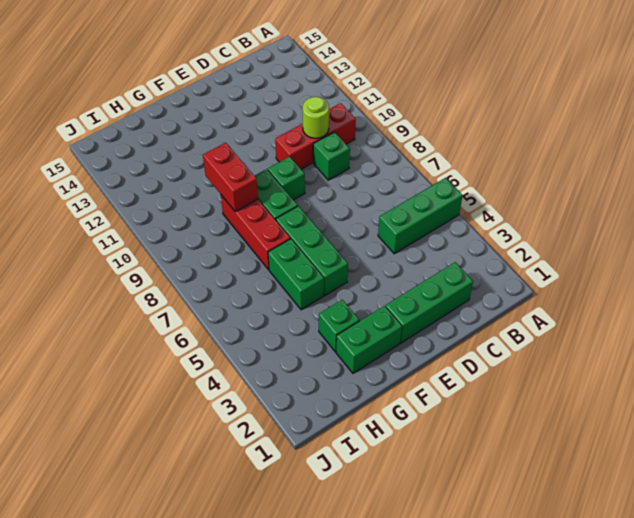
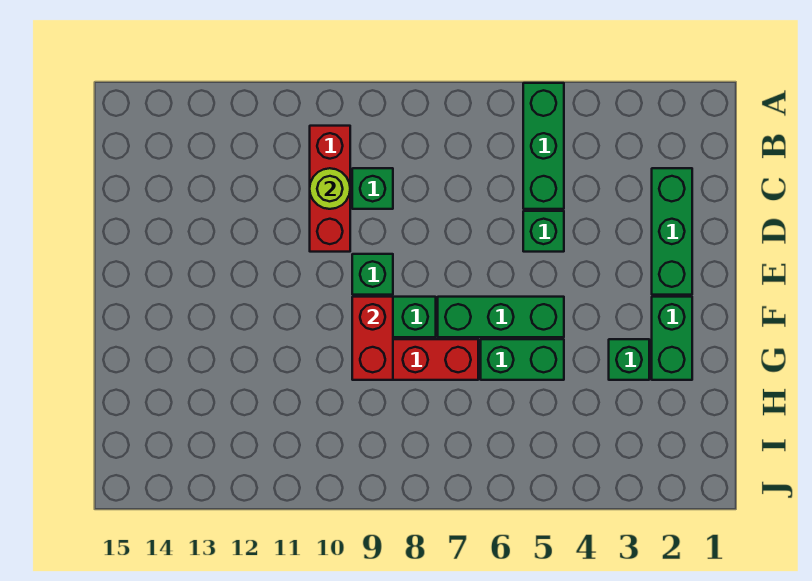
none -> green brick D5 level 1
red brick G9:G10 level 2 -> red brick F9:G9 level 2

